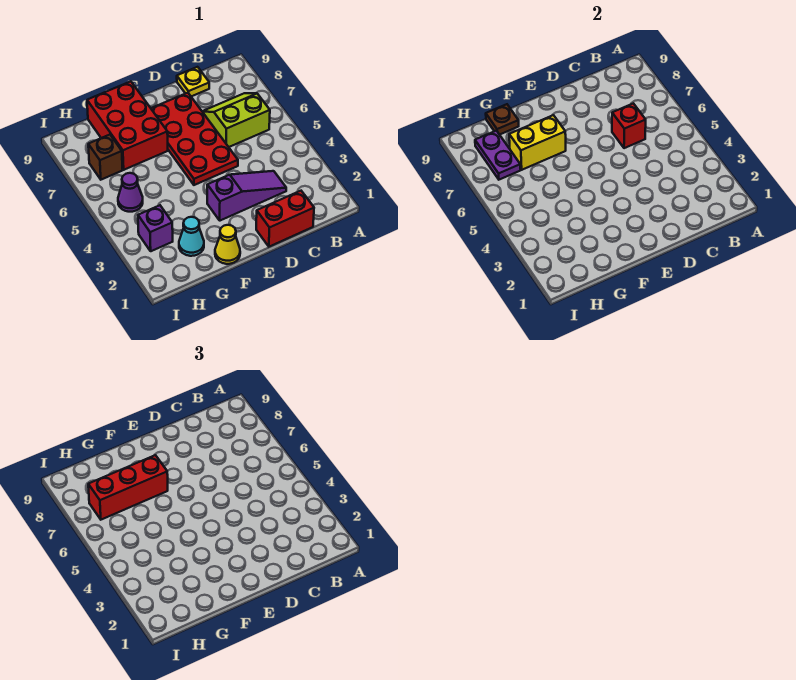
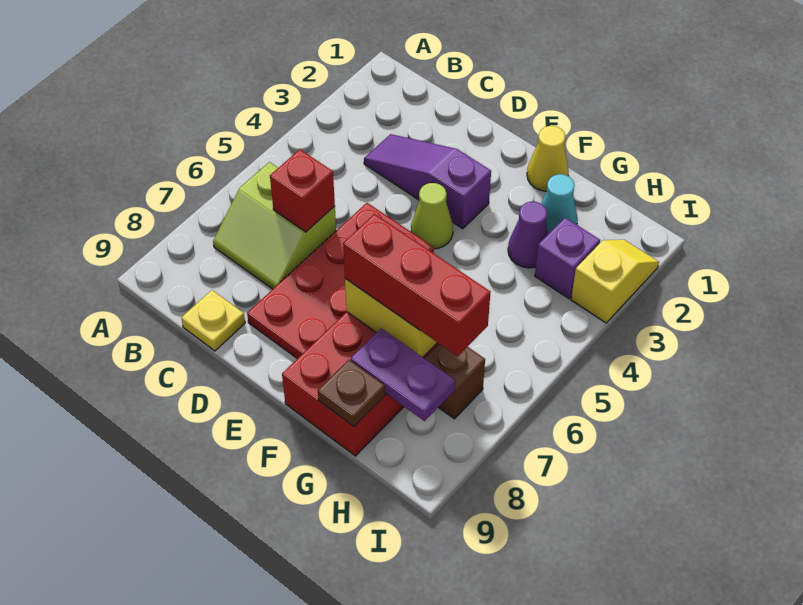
red brick C1:D1 level 1 -> none
none -> lime cone E4 level 1
purple cone H5 level 1 -> purple cone G3 level 1
purple plate H7:H8 level 2 -> purple plate G8:H8 level 2
none -> yellow slope I2:I3 level 1 top 3

